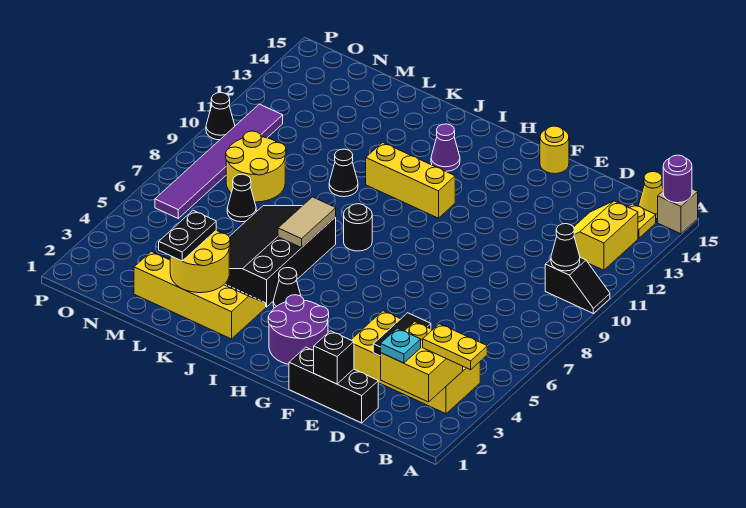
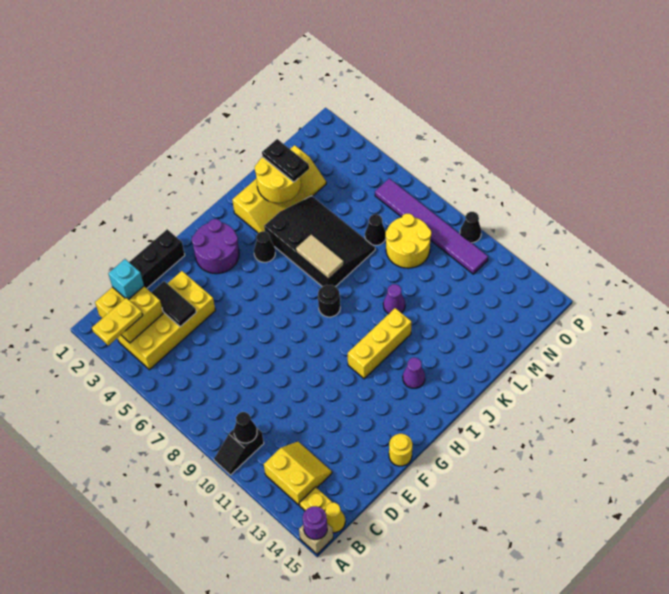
cyan plate C2 level 3 -> cyan brick C2 level 3
black brick E1 level 2 -> none
black cone K10 level 1 -> purple cone K10 level 1

